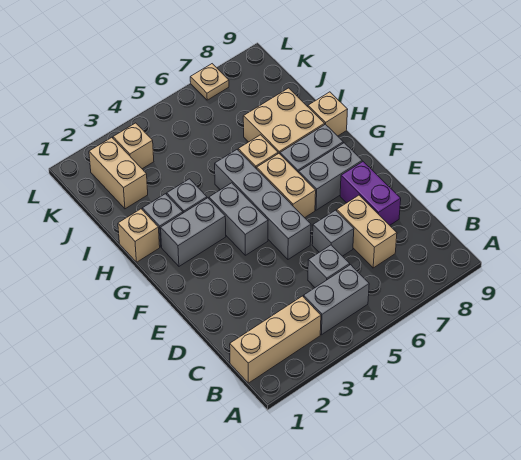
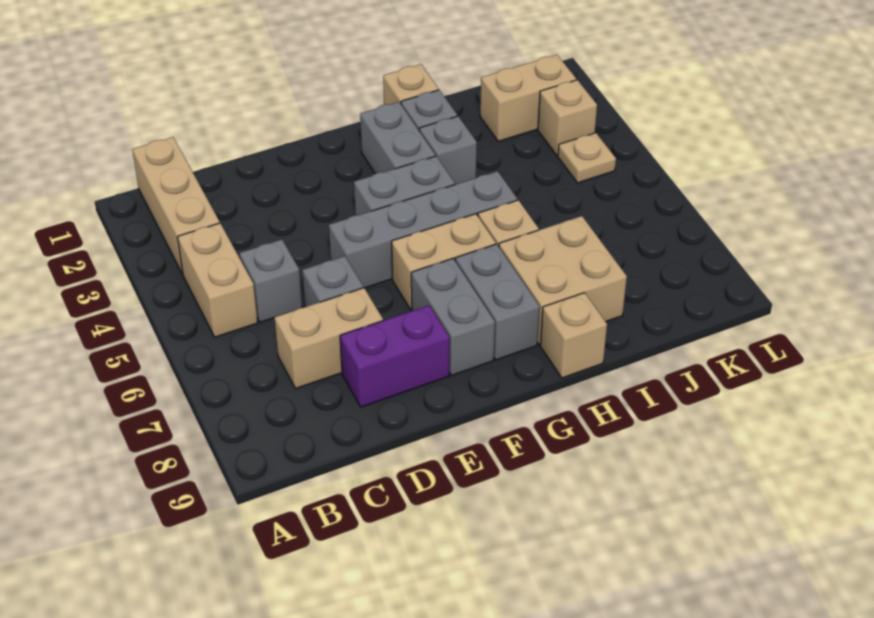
grey brick B4:B5 level 1 -> tan brick B4:B5 level 1
tan plate L7 level 1 -> tan plate K4 level 1

